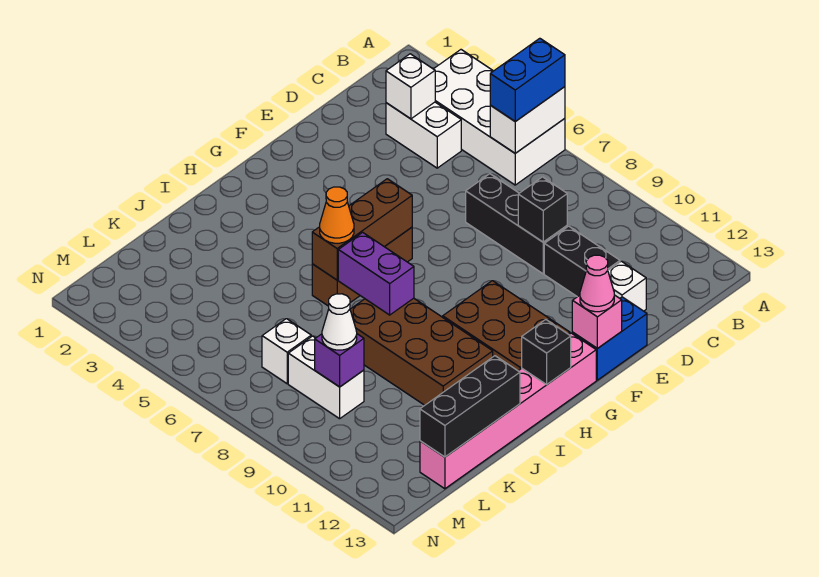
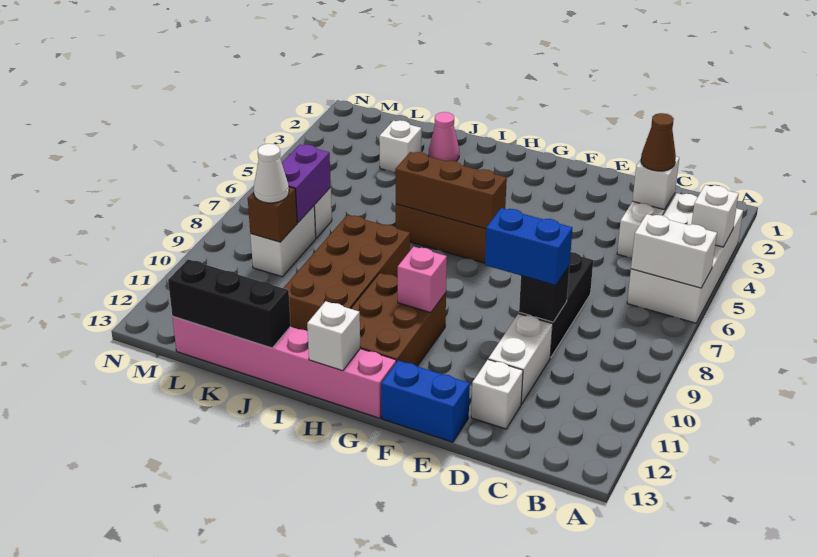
none -> white brick A4 level 2
blue brick A6:B6 level 3 -> blue brick D9:E9 level 3
none -> brown cone C3 level 3
black brick D10:D11 level 1 -> white brick D10:D11 level 1
pink brick F13 level 2 -> pink brick G10 level 2
pink cone F13 level 3 -> pink cone J2 level 1
black brick H13 level 2 -> white brick H13 level 2
orange cone I6 level 3 -> none
purple brick I7:I8 level 2 -> purple brick L7:L8 level 2
none -> white brick K3 level 1
purple brick L9 level 2 -> brown brick L9 level 2

